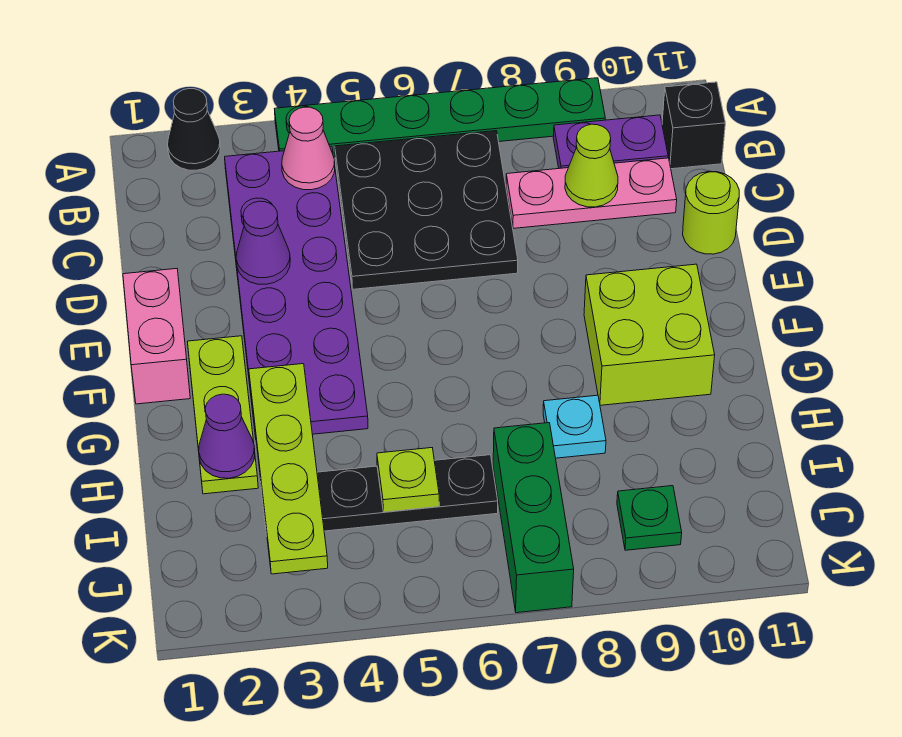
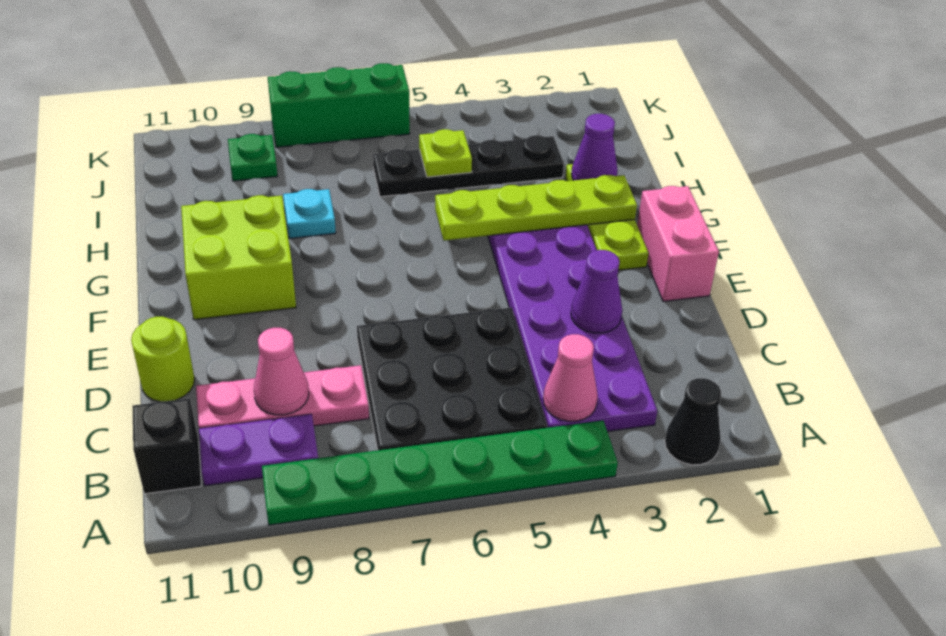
lime cone C9 level 2 -> pink cone C9 level 2
lime plate G3:J3 level 2 -> lime plate G2:G5 level 2
green brick I7:K7 level 1 -> green brick K6:K8 level 1

